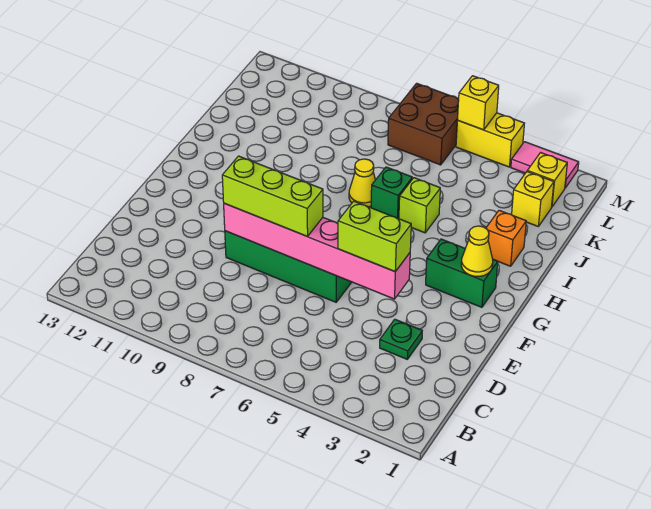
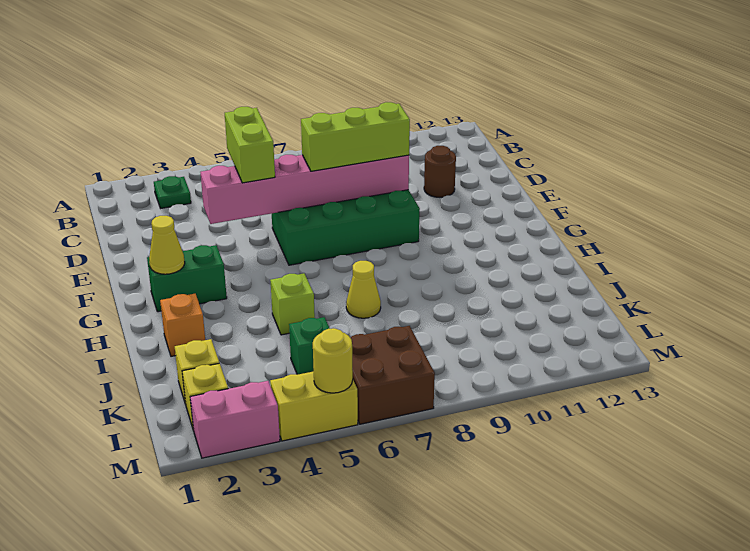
green plate D3 level 1 -> green plate B3 level 1
none -> brown round brick D11 level 1
lime brick E4:E5 level 3 -> lime brick D5:E5 level 3
green brick I6 level 1 -> green brick K5 level 1
pink tile M2:M3 level 1 -> pink brick M2:M3 level 1
yellow brick M5 level 2 -> yellow round brick M5 level 2

